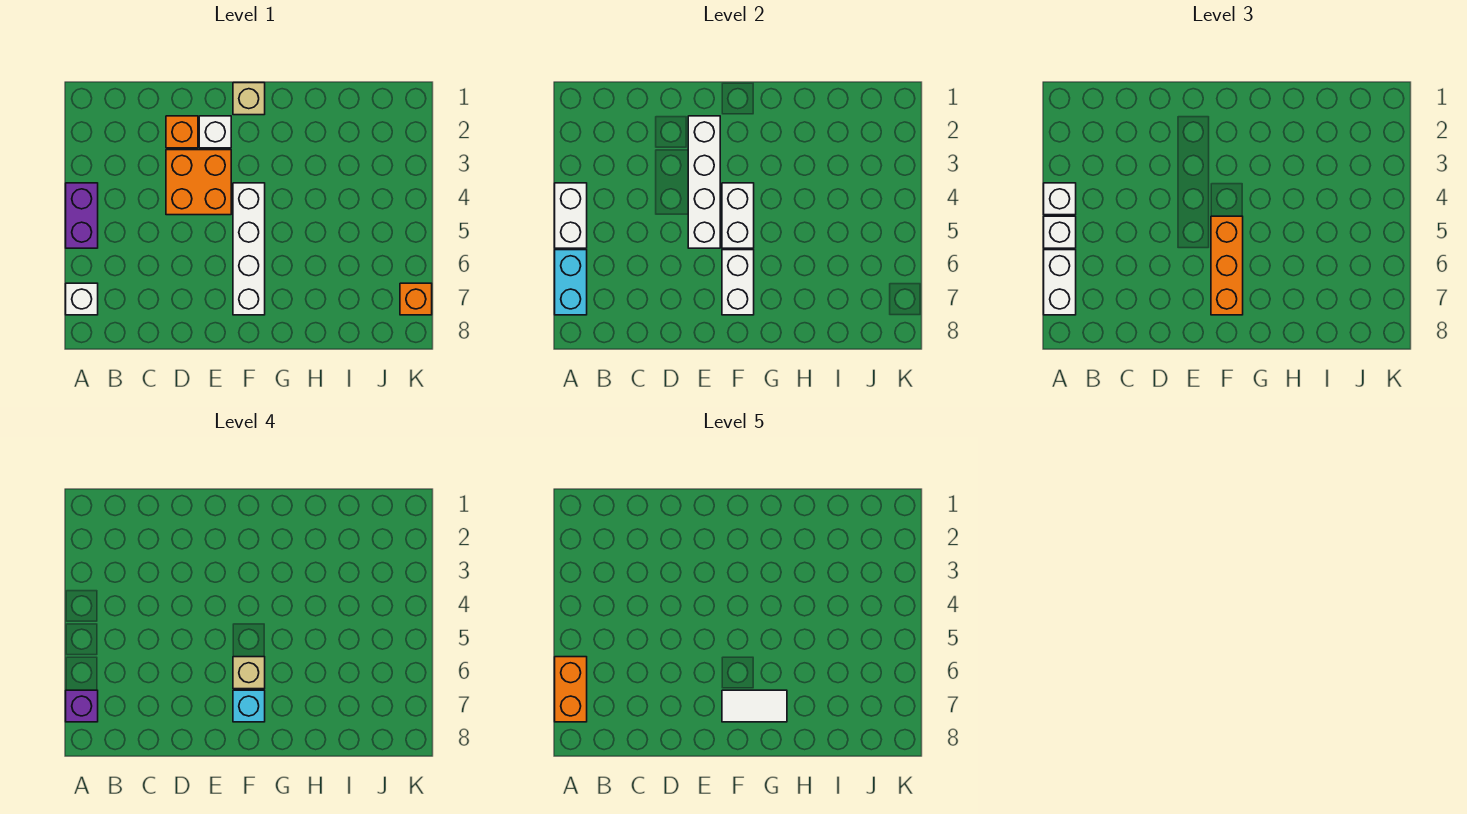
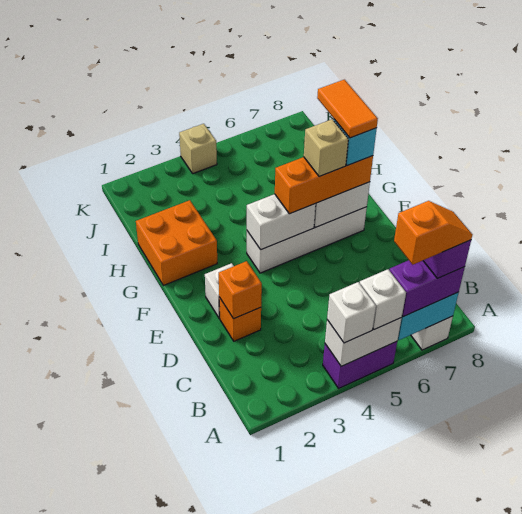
white brick A6:A7 level 3 -> purple brick A6:A7 level 3
orange brick A6:A7 level 5 -> orange slope A6:A7 level 5 top 6
orange brick D3:E4 level 1 -> orange brick G1:H2 level 1
white brick E2:E5 level 2 -> none
tan brick F1 level 1 -> tan brick K4 level 1
white tile F7:G7 level 5 -> orange tile F7:G7 level 5
orange brick K7 level 1 -> orange brick D2 level 2

